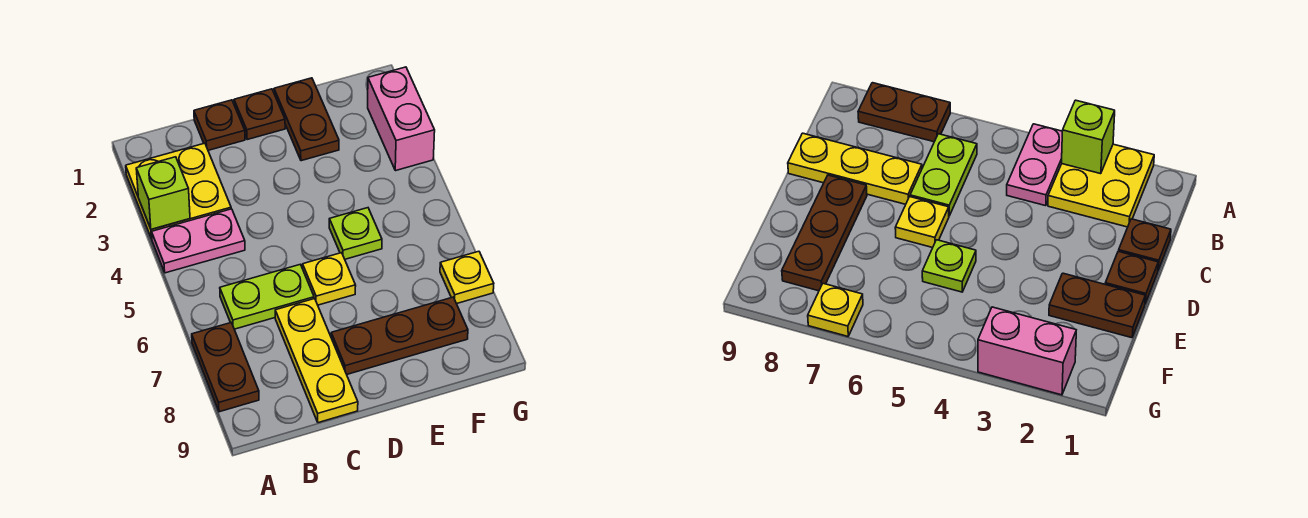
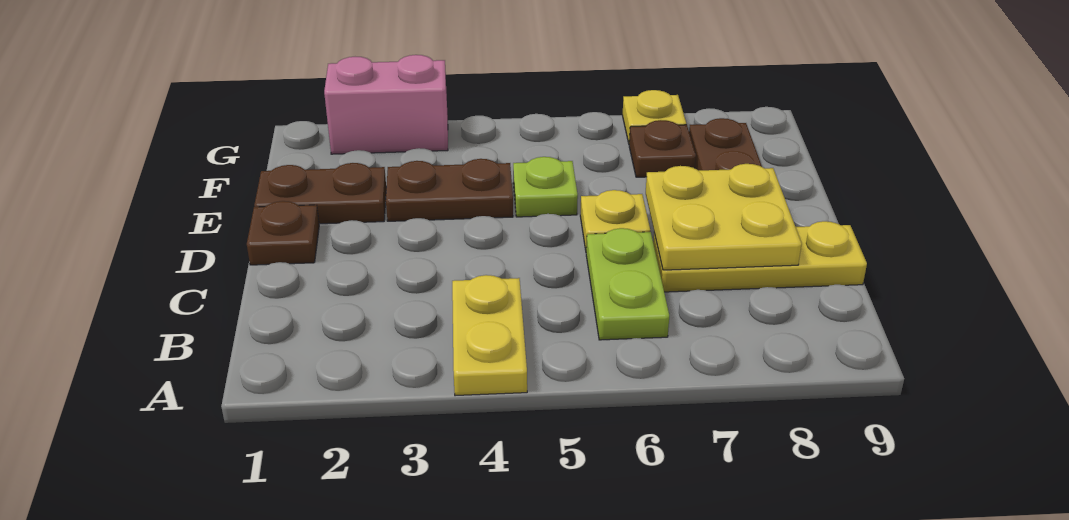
yellow plate A2:B3 level 1 -> yellow plate C7:D8 level 2
lime brick A3 level 2 -> none
pink plate A4:B4 level 1 -> yellow plate A4:B4 level 1
brown plate A7:A8 level 1 -> brown plate E3:E4 level 1
brown plate C1 level 1 -> brown plate F7 level 1

